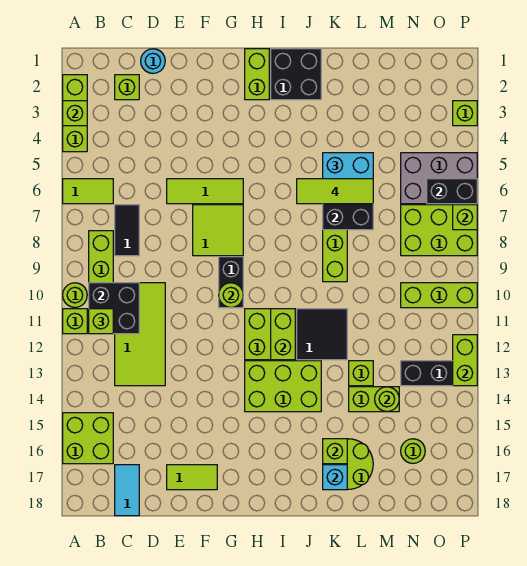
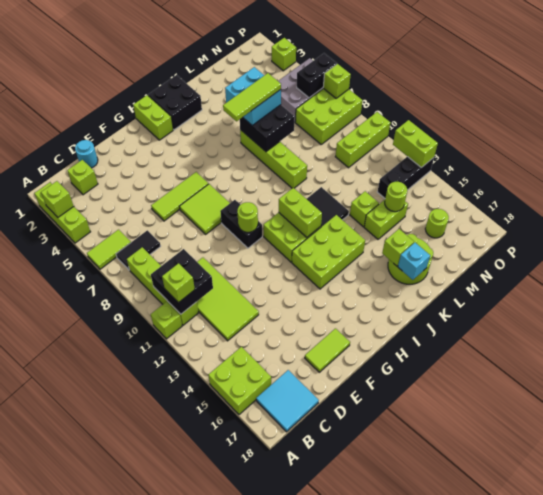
lime round brick A10 level 1 -> none
black tile C7:C8 level 1 -> black tile B7:C7 level 1
cyan tile C17:C18 level 1 -> cyan tile B17:C18 level 1

